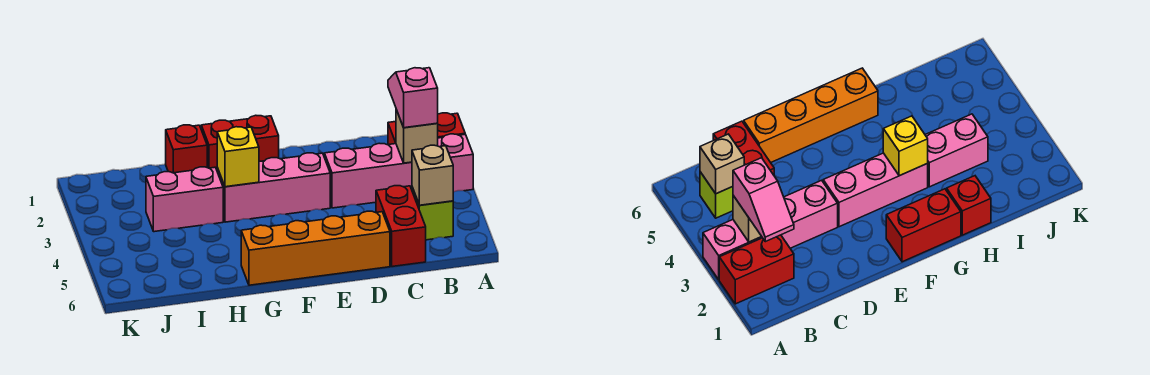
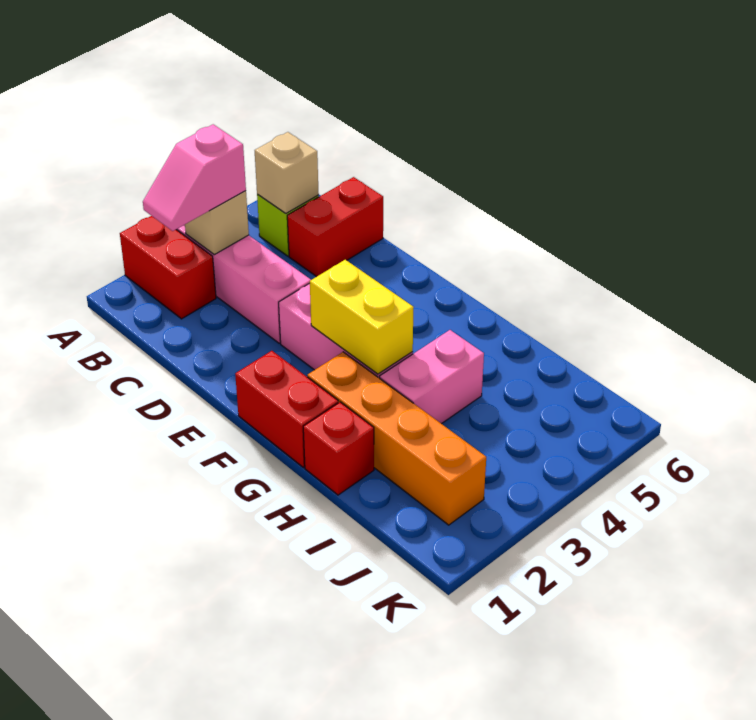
orange brick D6:G6 level 1 -> orange brick G2:J2 level 1
yellow brick G3 level 2 -> yellow brick F3:G3 level 2
pink brick H3:I3 level 1 -> pink brick H3:H4 level 1

